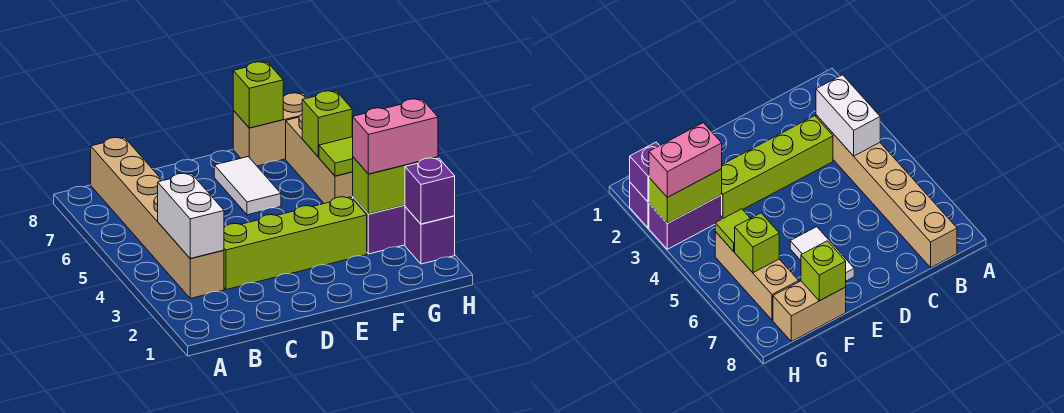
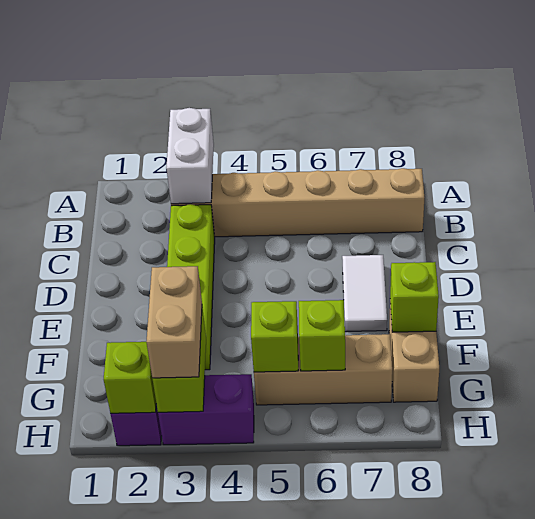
white brick B3:B4 level 2 -> white brick A3:B3 level 2
white tile E6:E7 level 1 -> white tile D7:E7 level 1
purple brick G3:H3 level 1 -> purple brick H3:H4 level 1
pink brick G3:H3 level 3 -> tan brick G3:H3 level 3
lime tile G5 level 2 -> lime brick G5 level 2
purple brick H2 level 2 -> lime brick H2 level 2

